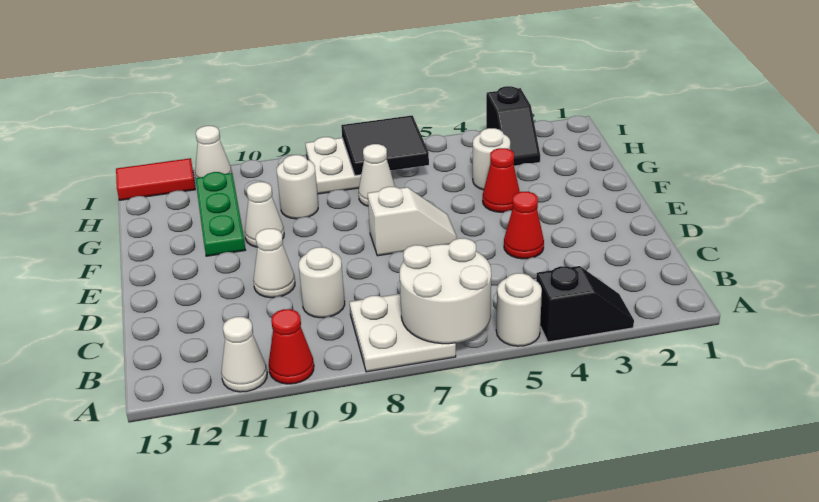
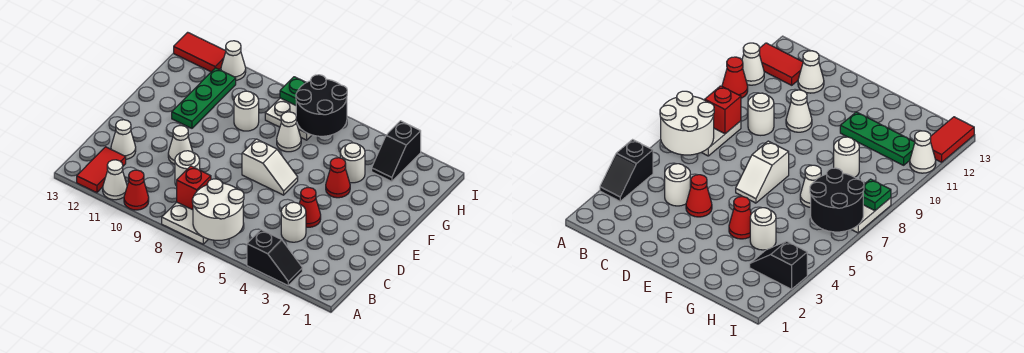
white round brick A5 level 1 -> white round brick C4 level 1
none -> red tile A12:B12 level 1
none -> red brick B8 level 2
white cone F10 level 1 -> white cone C12 level 1
black tile H6:I7 level 2 -> black round brick H6:I7 level 2
none -> green plate I8 level 2

